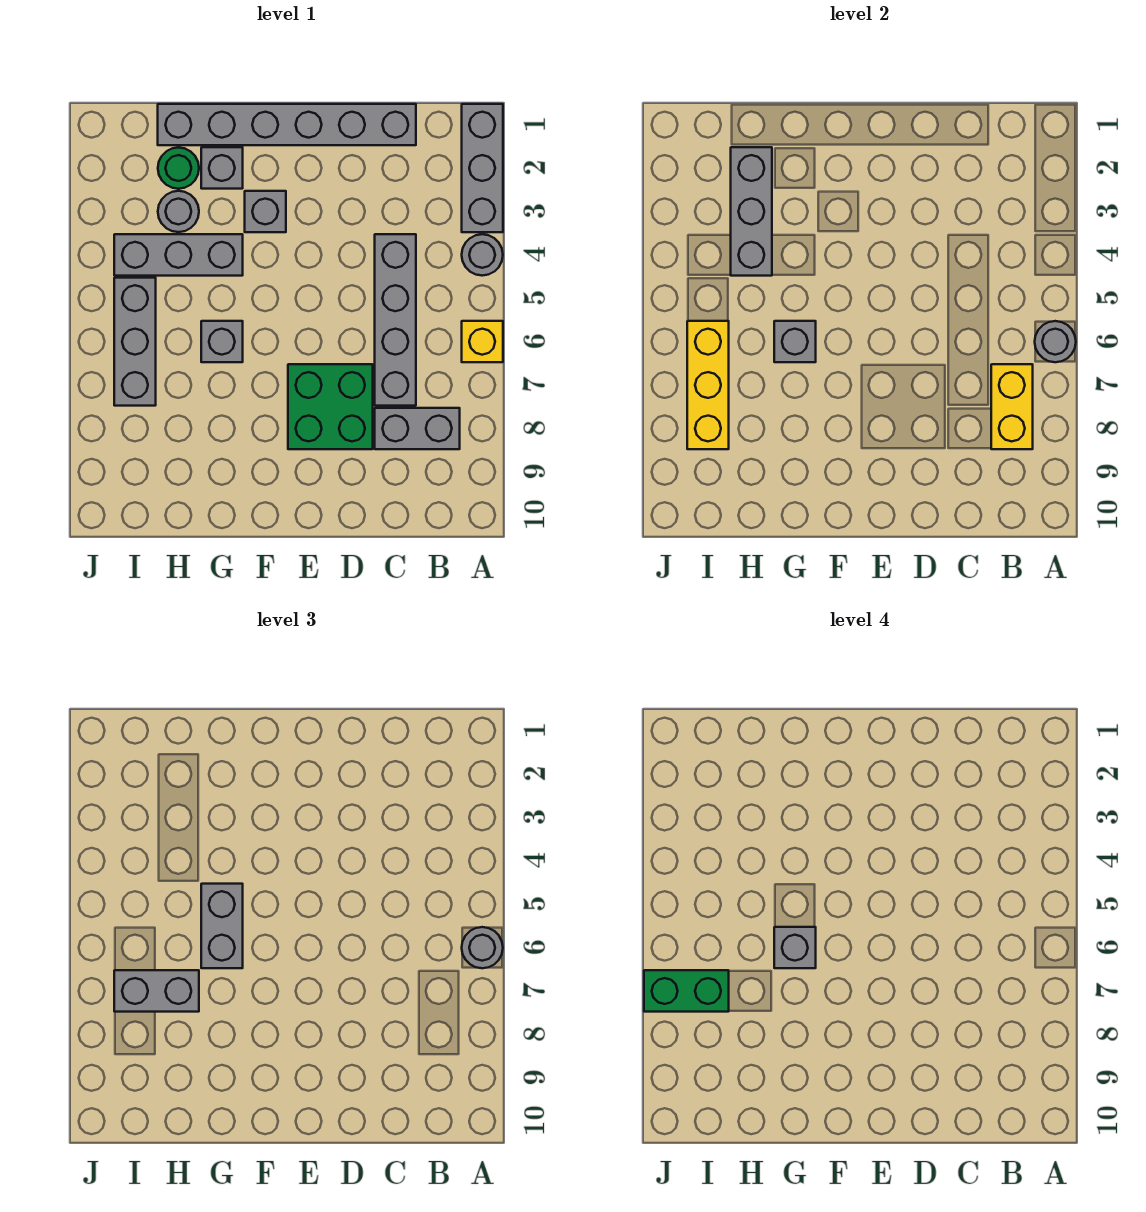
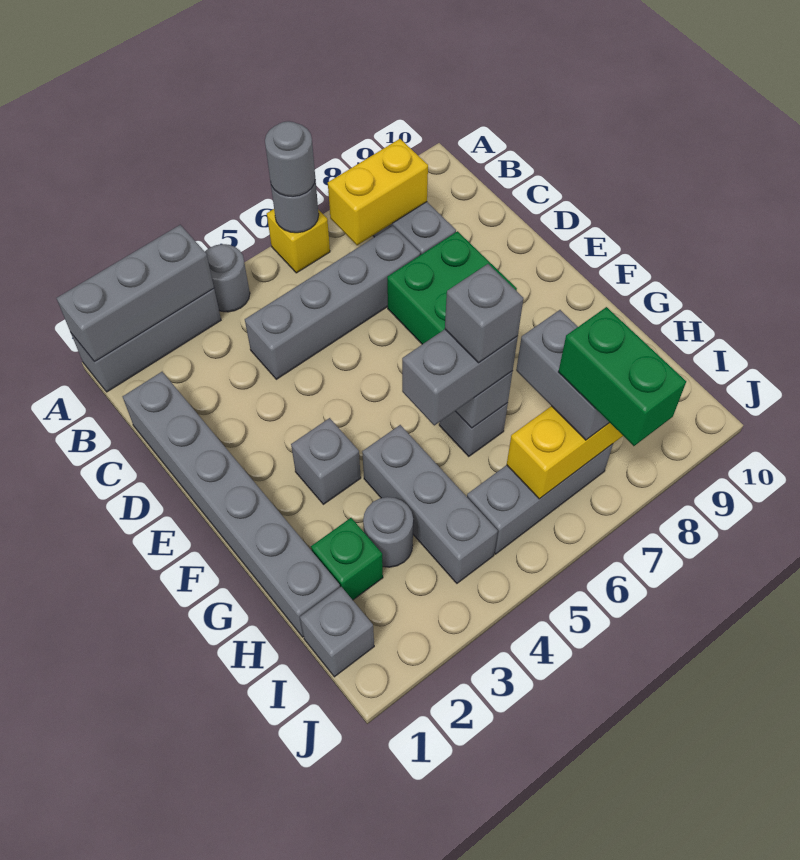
grey brick G2 level 1 -> grey brick I1 level 1
green round brick H2 level 1 -> green brick H2 level 1
grey brick H2:H4 level 2 -> grey brick A1:A3 level 2

